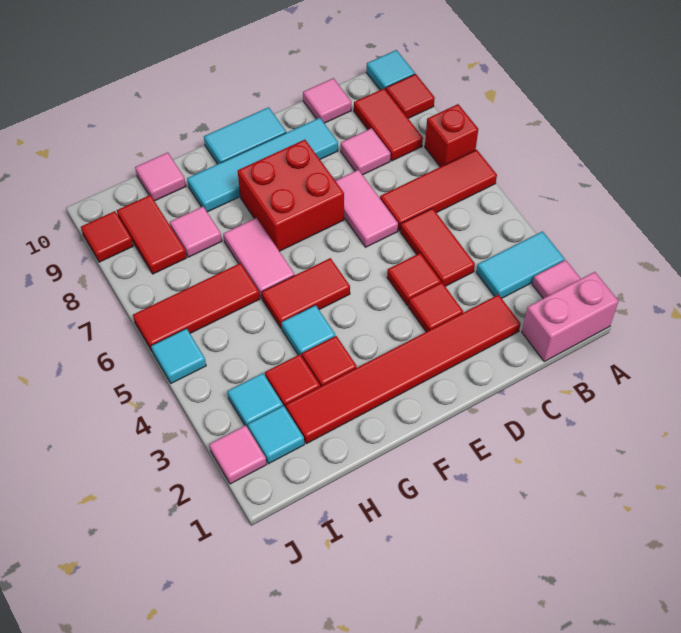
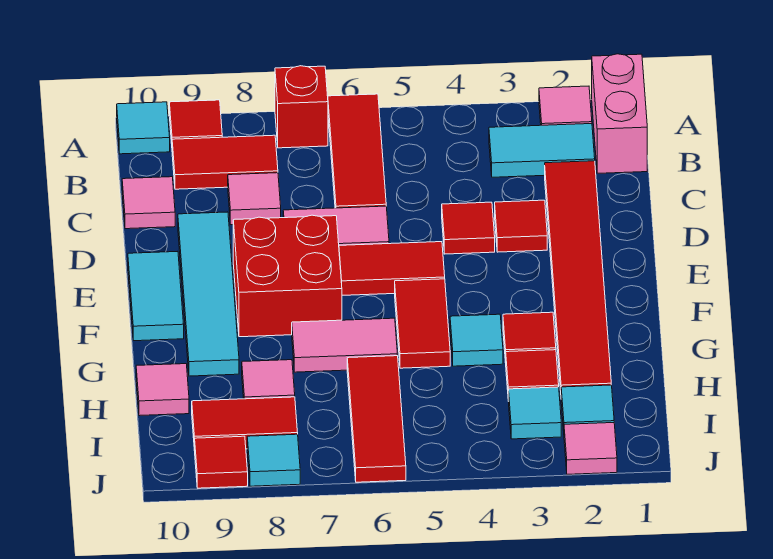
cyan tile A3:B3 level 1 -> cyan tile B2:B3 level 1
red tile C4:C5 level 1 -> red tile E5:E6 level 1
cyan tile J5 level 1 -> cyan tile J8 level 1

